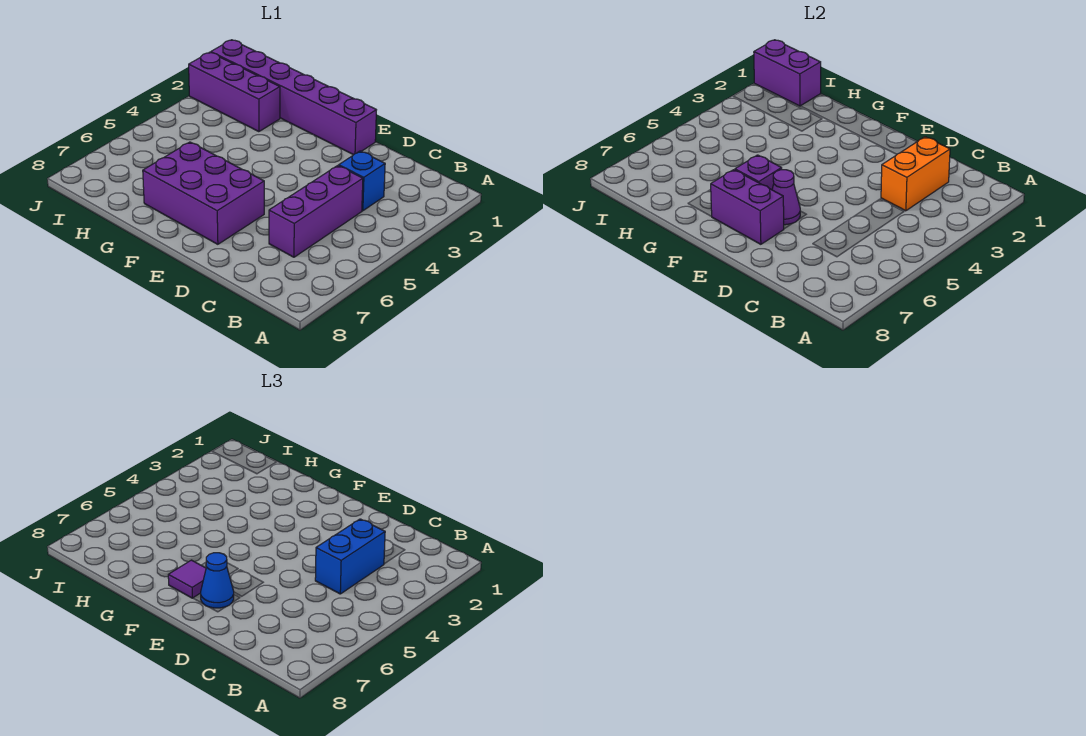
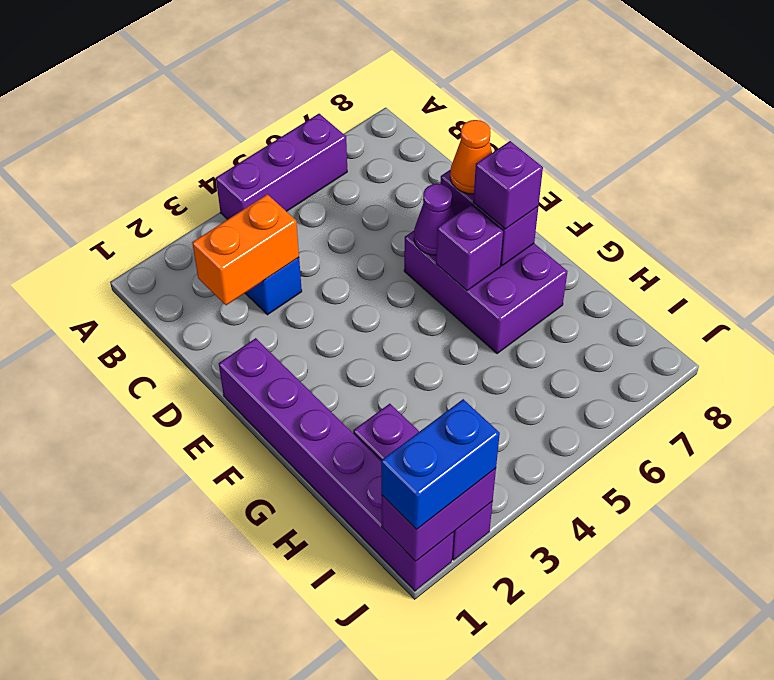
blue brick C3:C4 level 3 -> blue brick J1:J2 level 3
purple brick C4:C6 level 1 -> purple brick A4:A6 level 1
blue cone E7 level 3 -> orange cone E7 level 3
purple tile F7 level 3 -> purple brick F7 level 3
purple brick I1:J1 level 2 -> purple brick J1:J2 level 2

